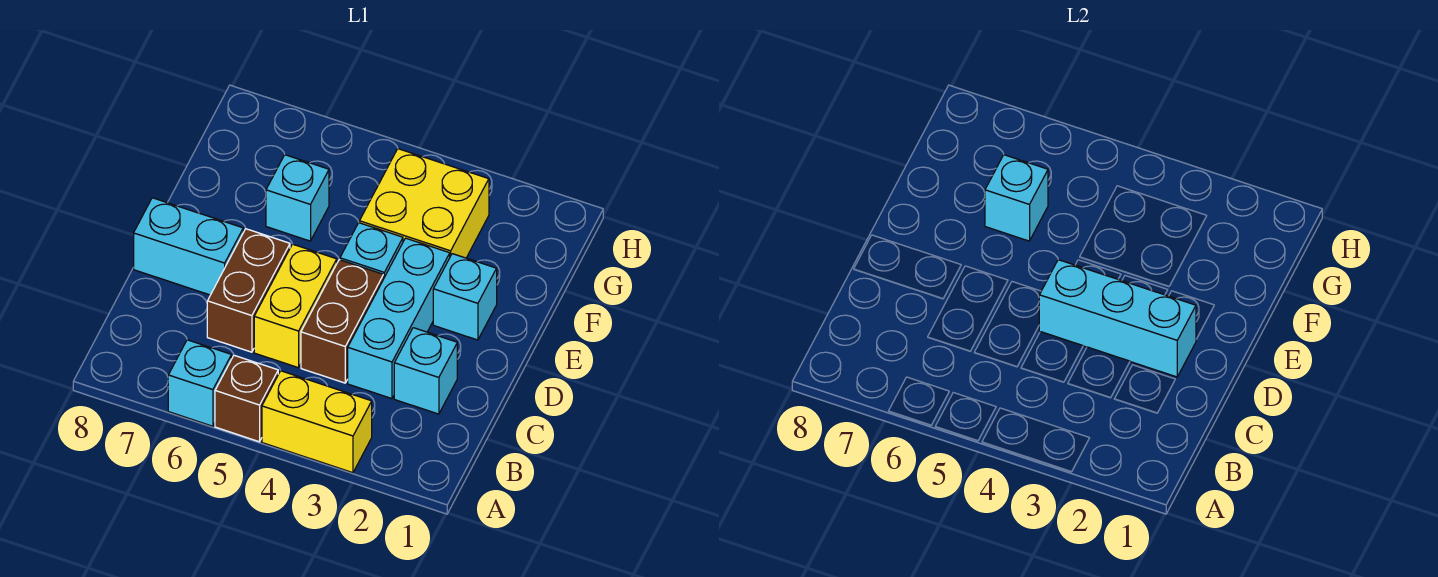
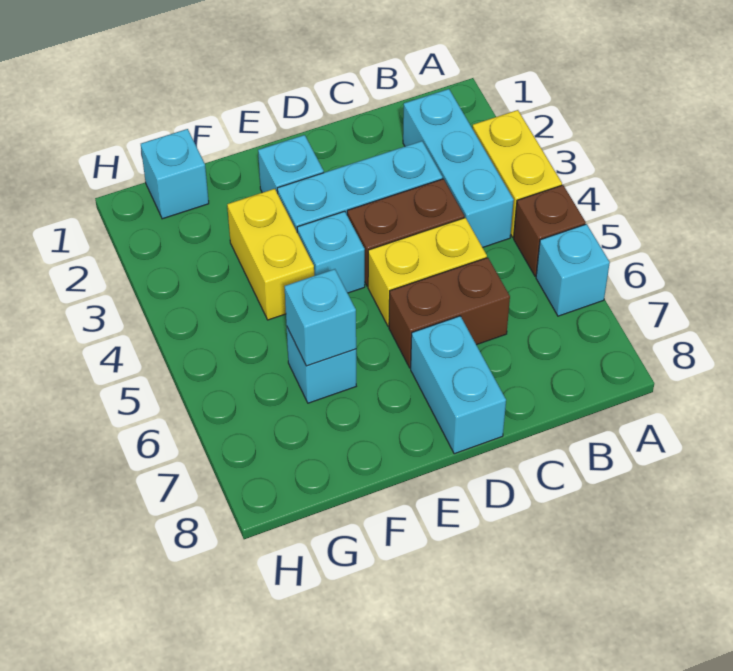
cyan brick C2 level 1 -> cyan brick G1 level 1
cyan brick D2:D4 level 2 -> cyan brick B2:B4 level 1
yellow brick F3:G4 level 1 -> yellow brick F3:F4 level 1

